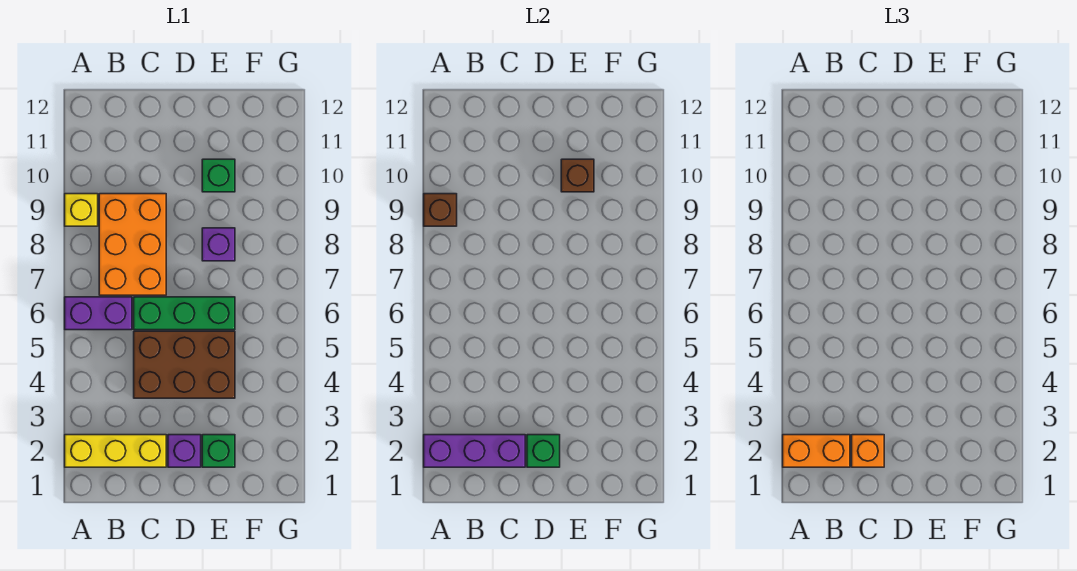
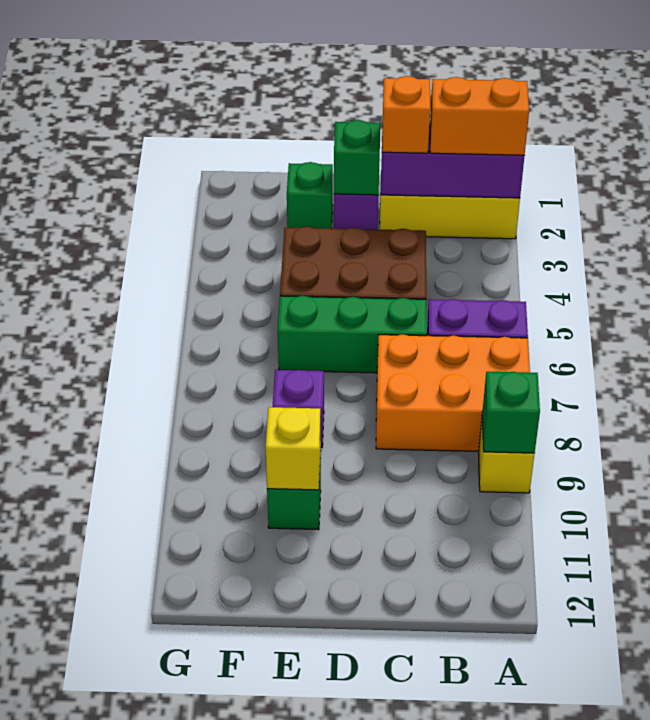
brown brick A9 level 2 -> green brick A9 level 2
orange brick B7:C9 level 1 -> orange brick A7:C8 level 1
brown brick E10 level 2 -> yellow brick E10 level 2

